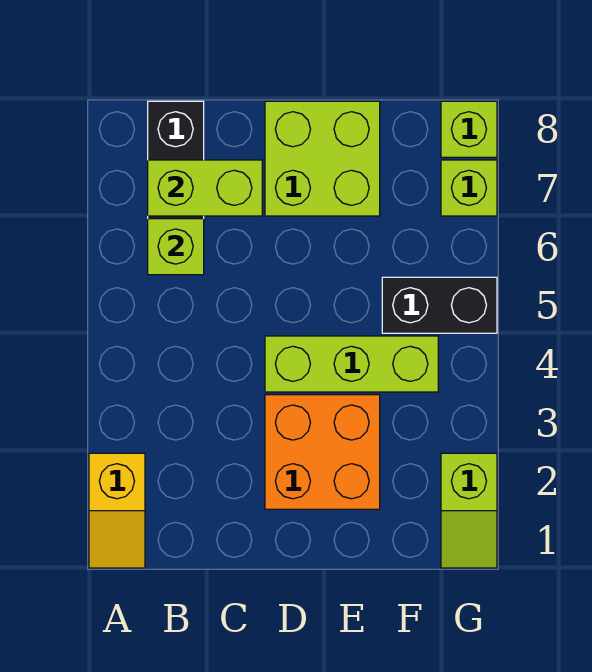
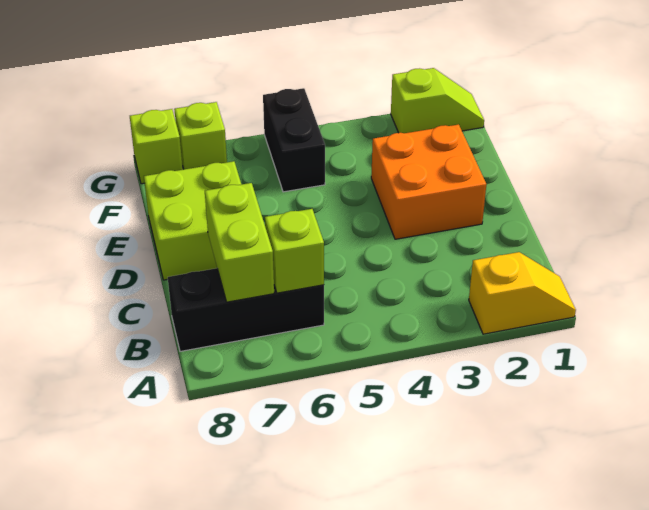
lime brick D4:F4 level 1 -> none

